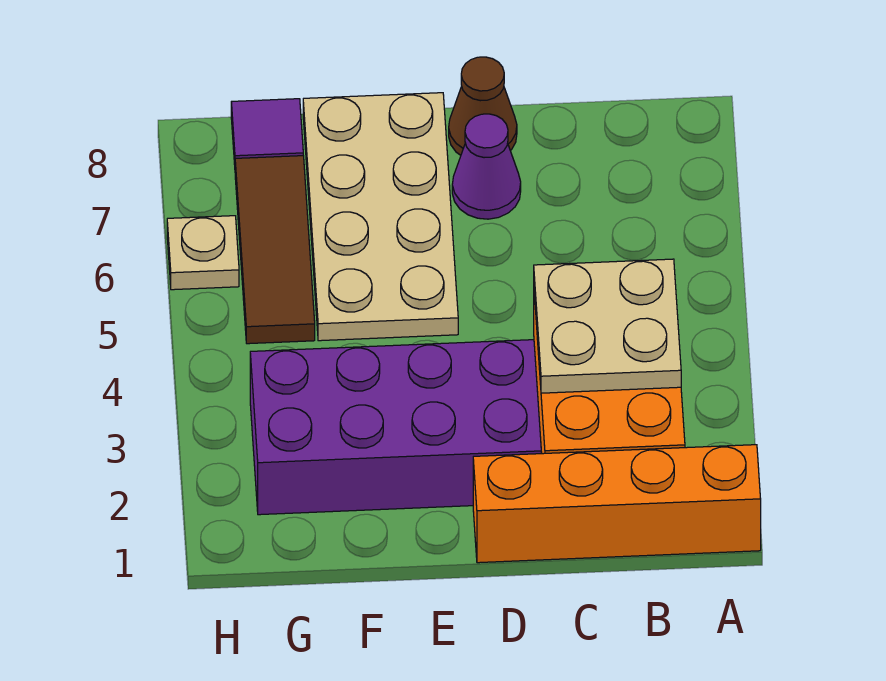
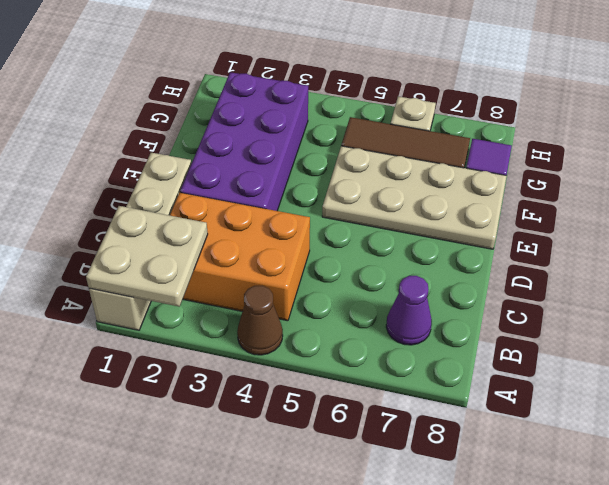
orange brick A1:D1 level 1 -> tan brick A1:D1 level 1
tan plate B3:C4 level 2 -> tan plate A1:B2 level 2
purple cone D7 level 1 -> purple cone B7 level 1
brown cone D8 level 1 -> brown cone A4 level 1

